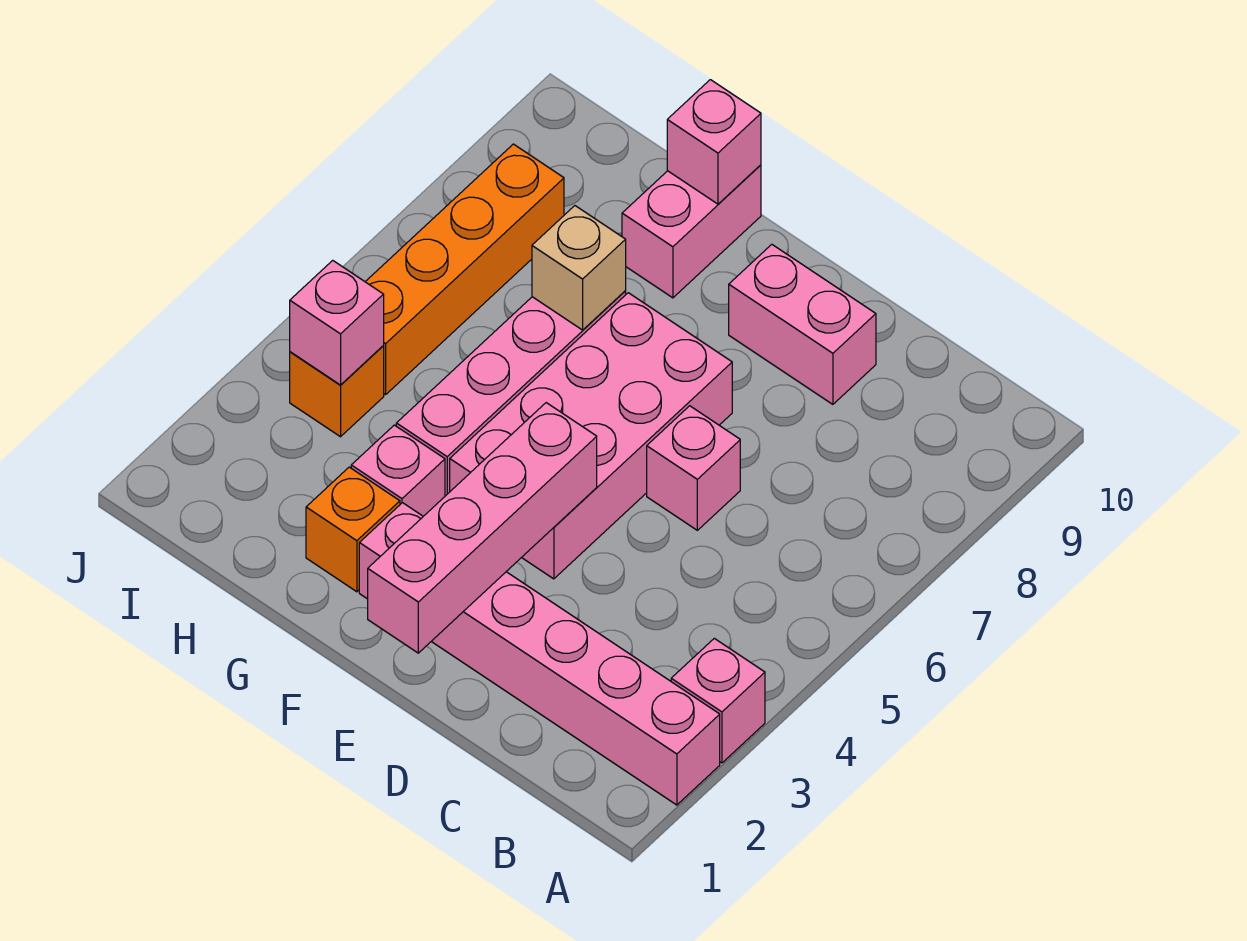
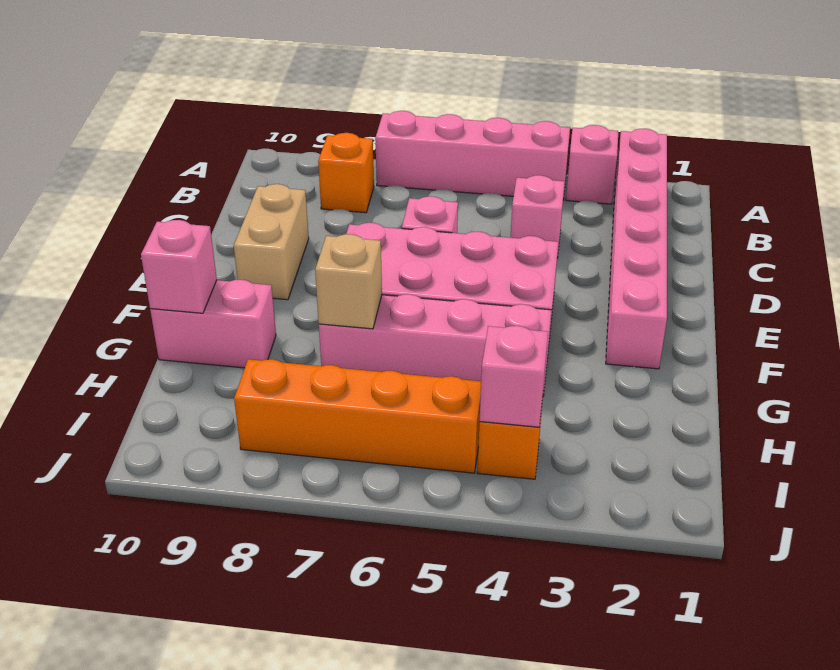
pink brick D9:E9 level 1 -> tan brick D9:E9 level 1
pink brick E1:E4 level 2 -> pink brick A4:A7 level 1
orange brick G2 level 1 -> orange brick B8 level 1
pink brick G3 level 1 -> pink brick C4 level 1

